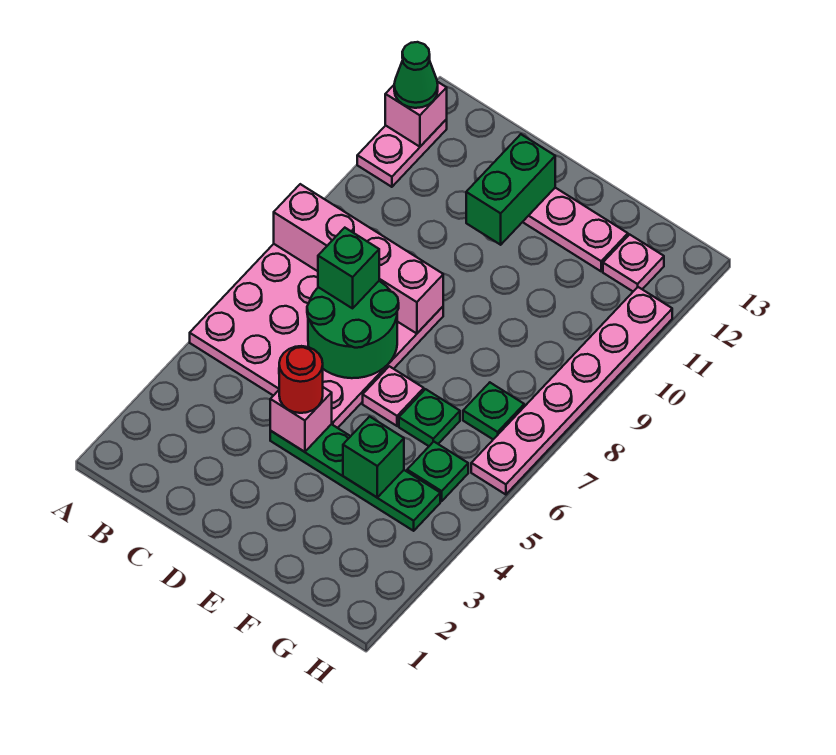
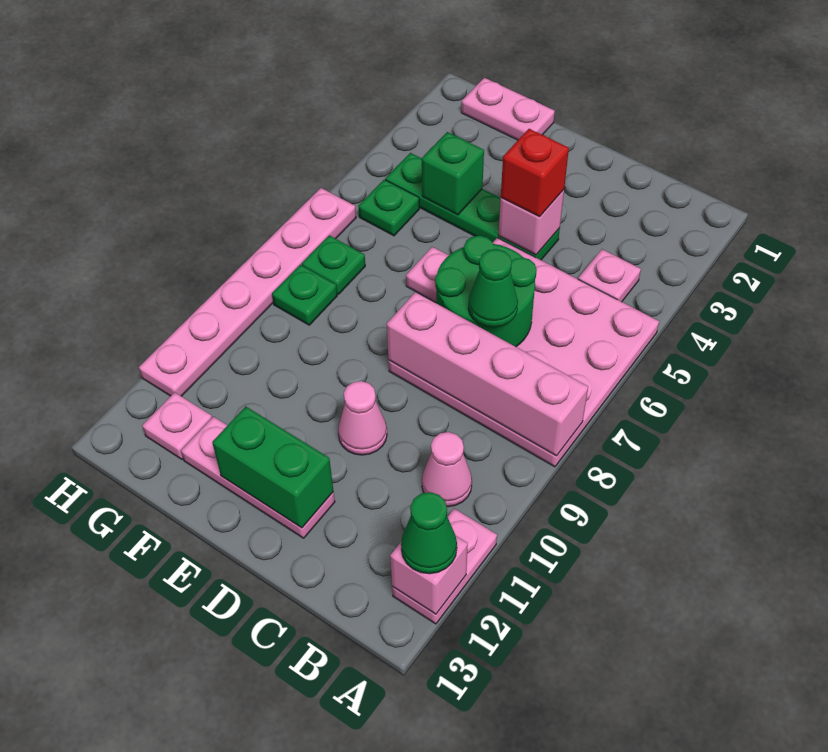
none -> pink plate B4 level 1
none -> pink cone B10 level 1
green brick C7 level 3 -> green cone C7 level 3
red round brick D4 level 3 -> red brick D4 level 3
none -> pink cone D10 level 1
green brick D11:D12 level 2 -> green brick D12:E12 level 2
none -> pink plate F1:G1 level 1
green plate F6 level 1 -> green plate G8 level 1

